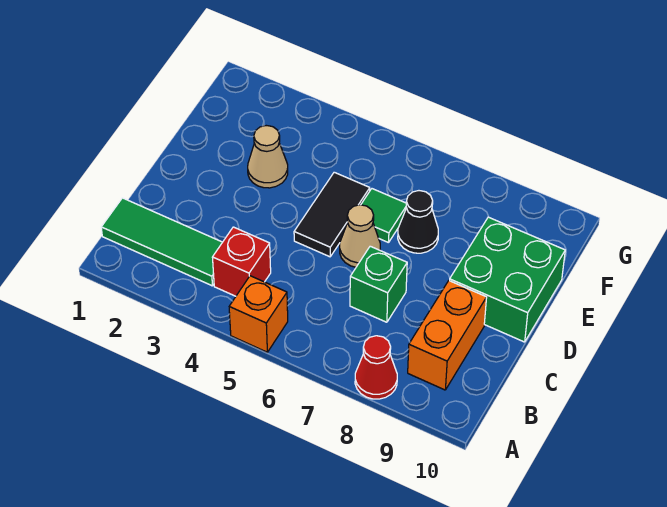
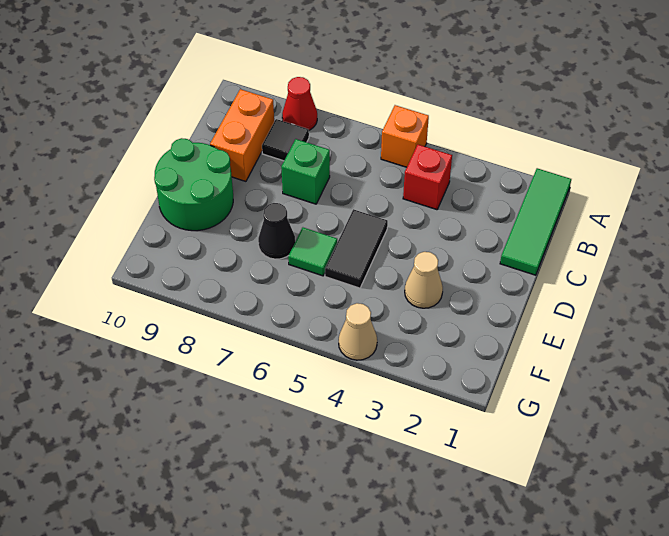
green tile B1:B3 level 1 -> green tile A1:C1 level 1
none -> black tile B8 level 1
tan cone D6 level 1 -> tan cone G4 level 1
green brick D9:E10 level 1 -> green round brick D9:E10 level 1

